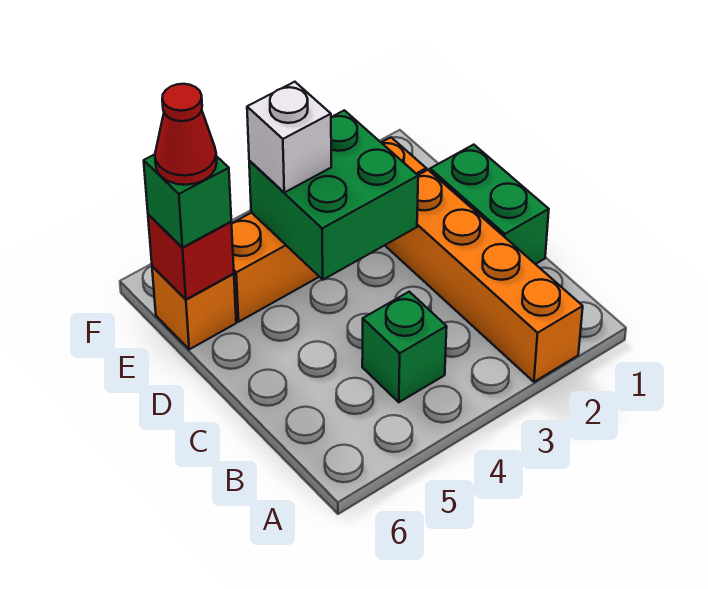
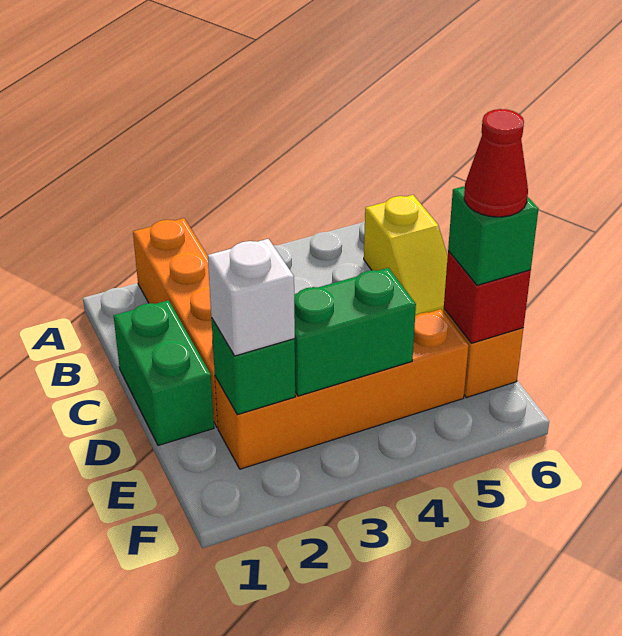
green brick B4 level 1 -> green brick E2 level 2
none -> yellow slope B6:C6 level 1 top B
green brick D3:E4 level 2 -> green brick E3:E4 level 2
white brick E4 level 3 -> white brick E2 level 3

